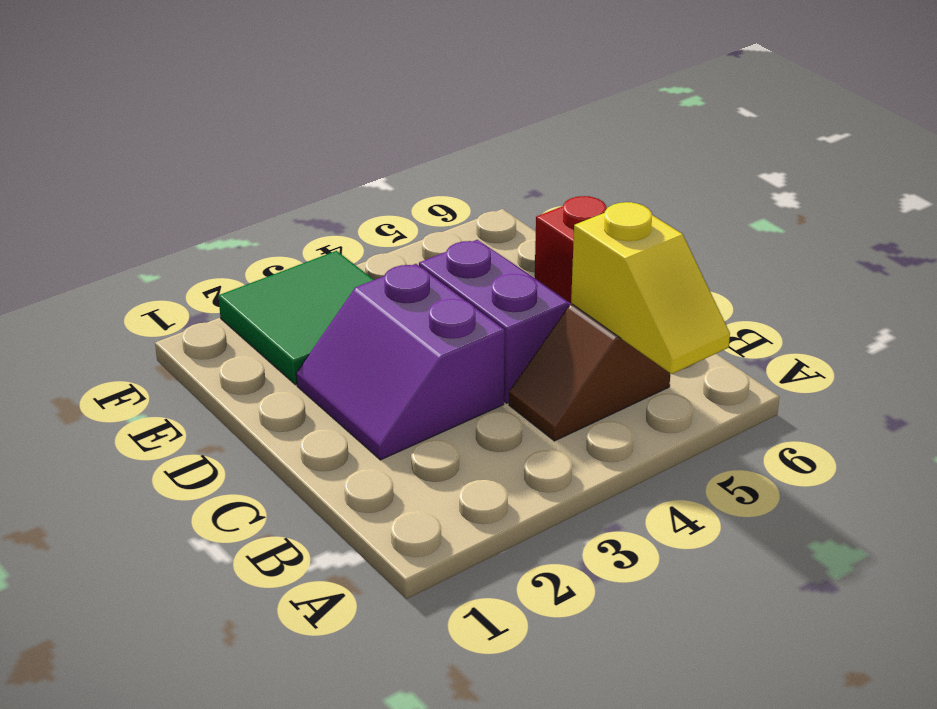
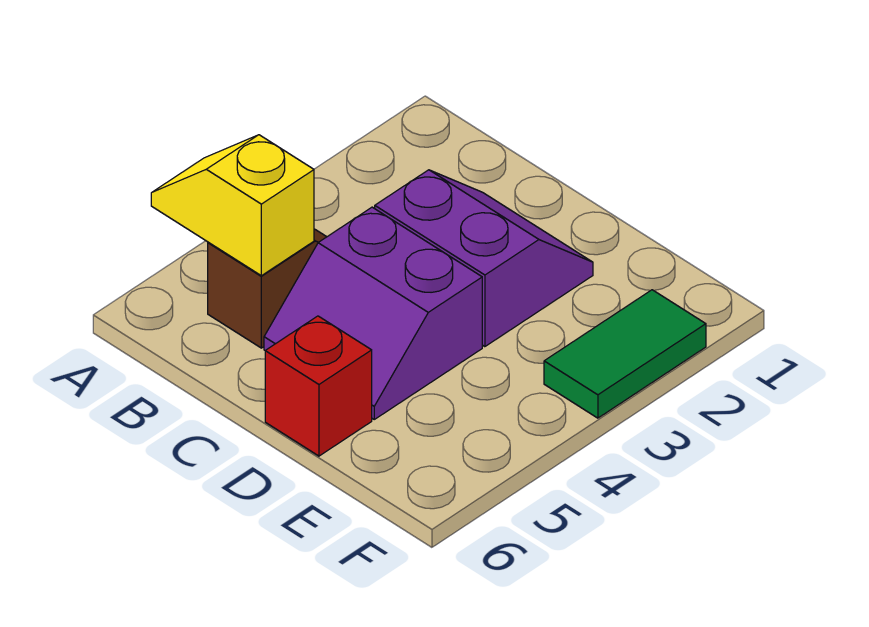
green tile E2:F3 level 1 -> green tile F2:F3 level 1

